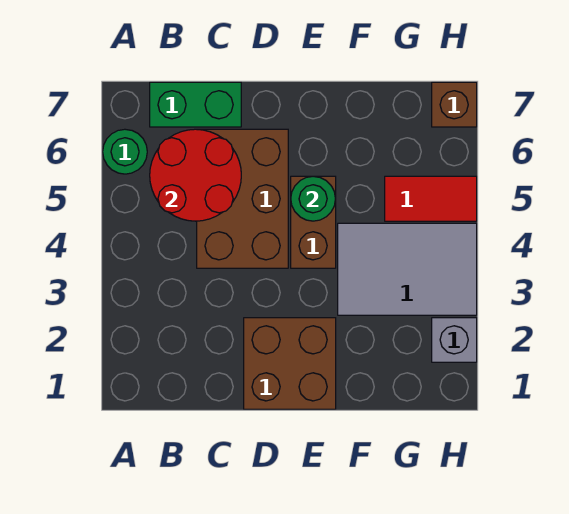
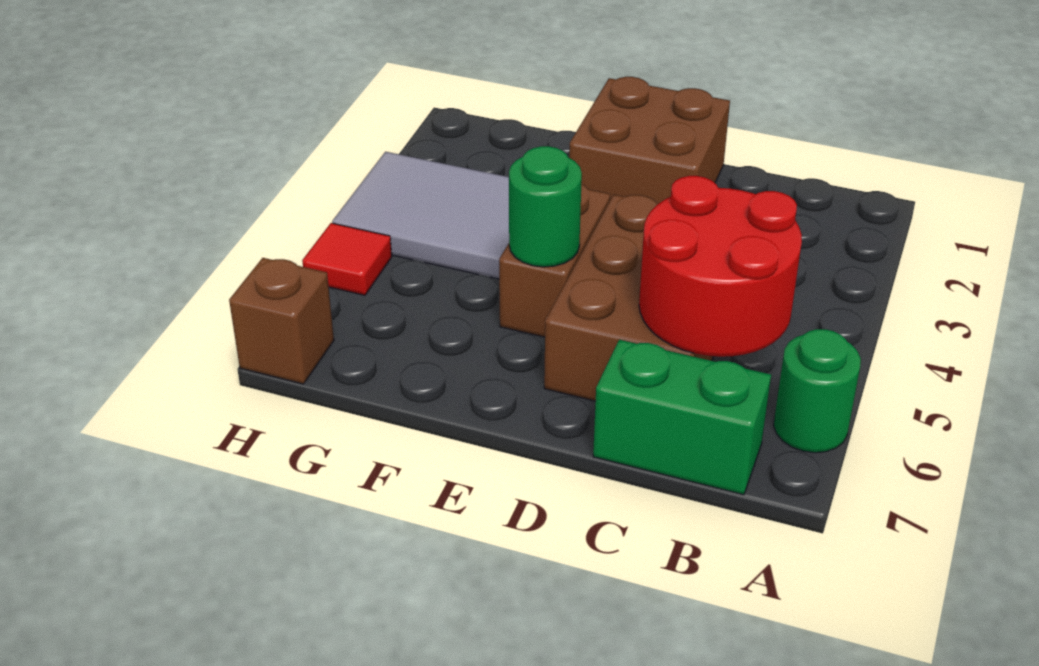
red tile G5:H5 level 1 -> red tile H5 level 1
grey brick H2 level 1 -> none

